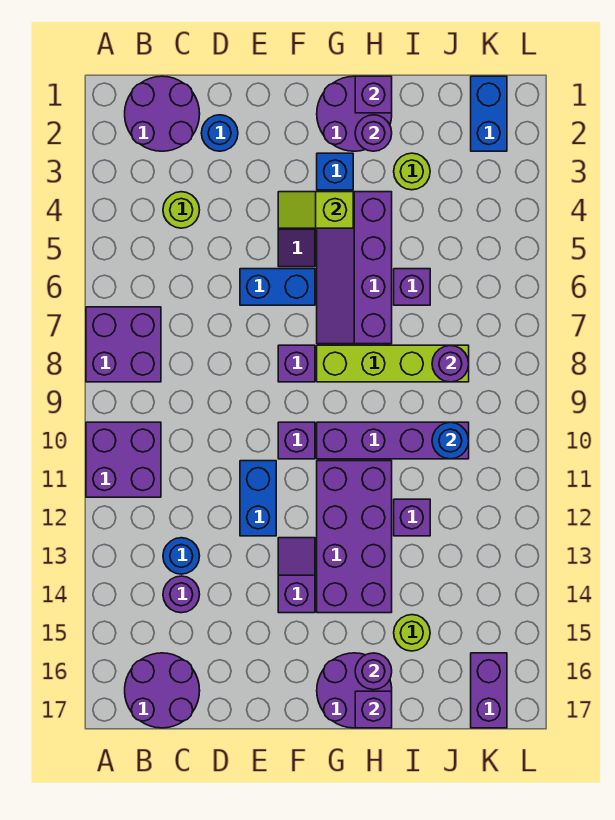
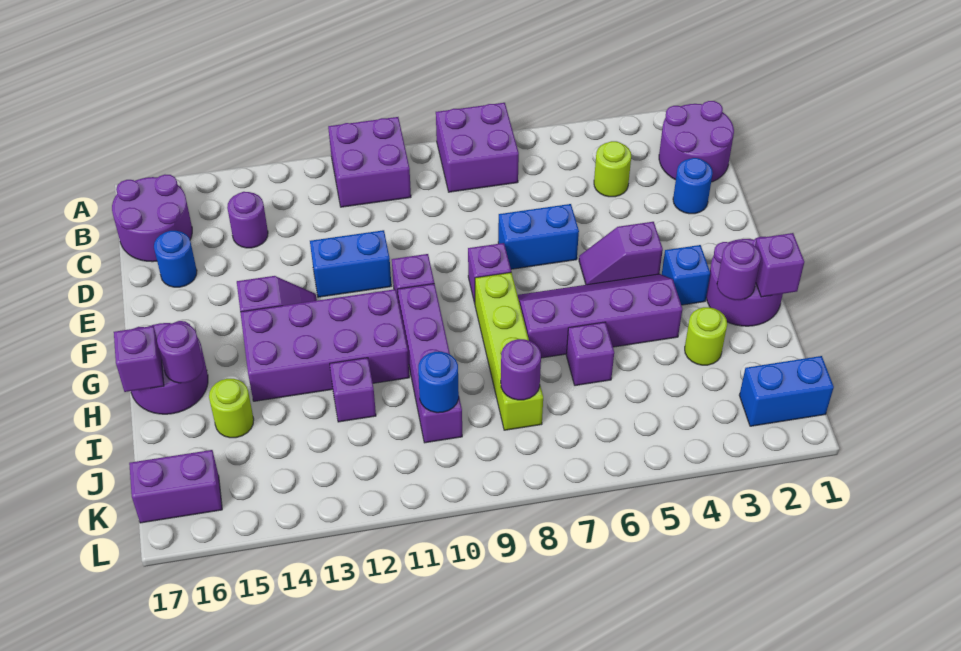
blue round brick C13 level 1 -> blue round brick D16 level 1
blue brick E6:F6 level 1 -> blue brick E6:E7 level 1
lime slope F4:G4 level 2 top G -> none

